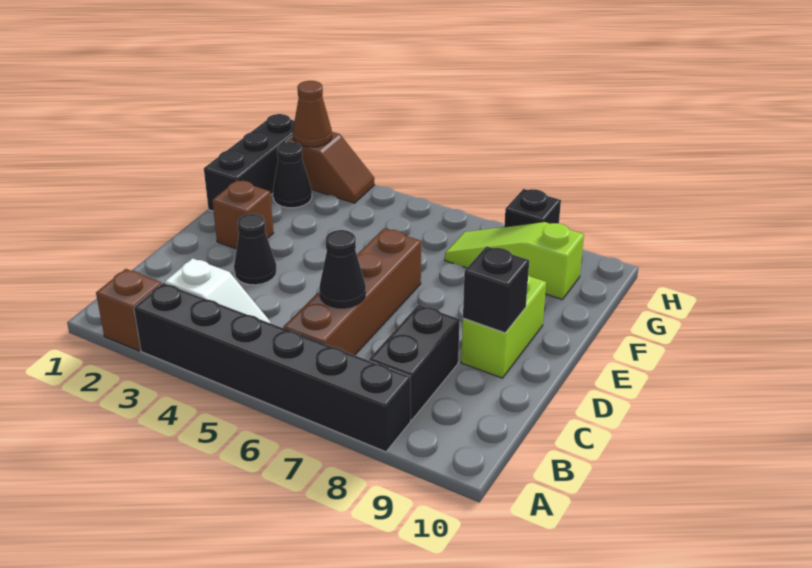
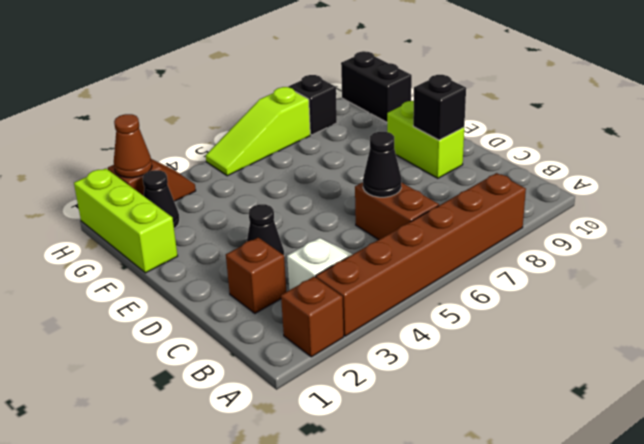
black brick A3:A8 level 1 -> brown brick A3:A8 level 1
brown brick B6:E6 level 1 -> brown brick B6:C6 level 1
black brick B8:C8 level 1 -> black brick G10:H10 level 1
brown brick E2 level 1 -> brown brick C2 level 1
black brick F1:H1 level 1 -> lime brick F1:H1 level 1
lime slope G7:G9 level 1 top 9 -> lime slope H5:H7 level 1 top 7

